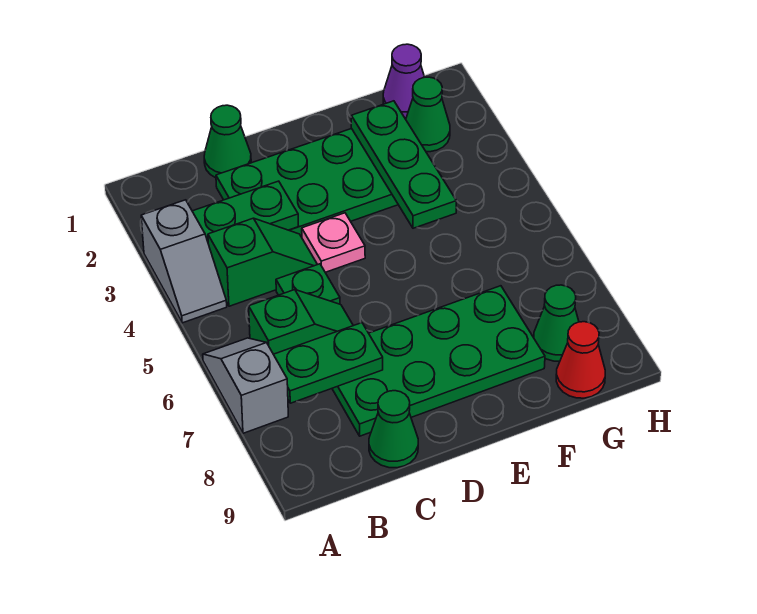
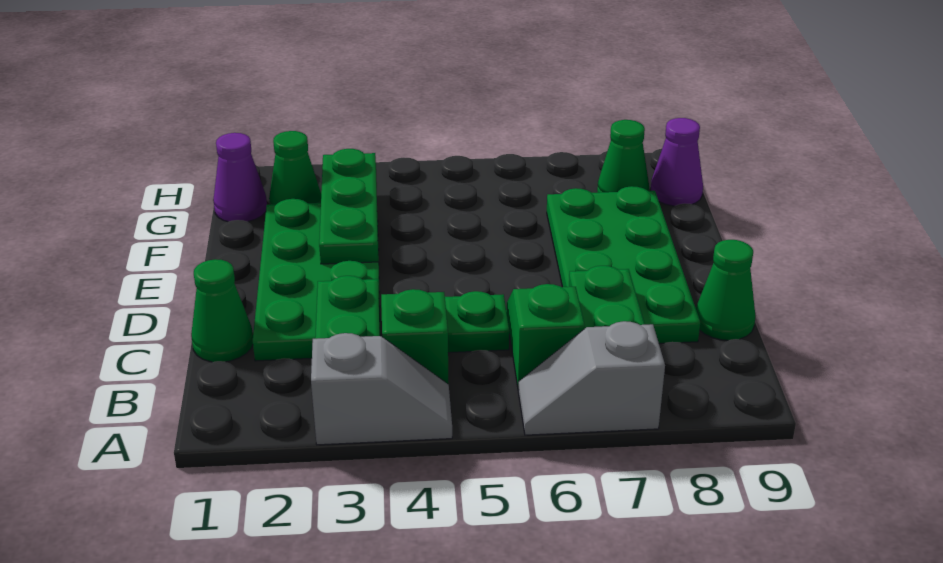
pink plate D4 level 1 -> none
green plate F2:F4 level 2 -> green plate E3:G3 level 2
red cone G9 level 1 -> purple cone G9 level 1

